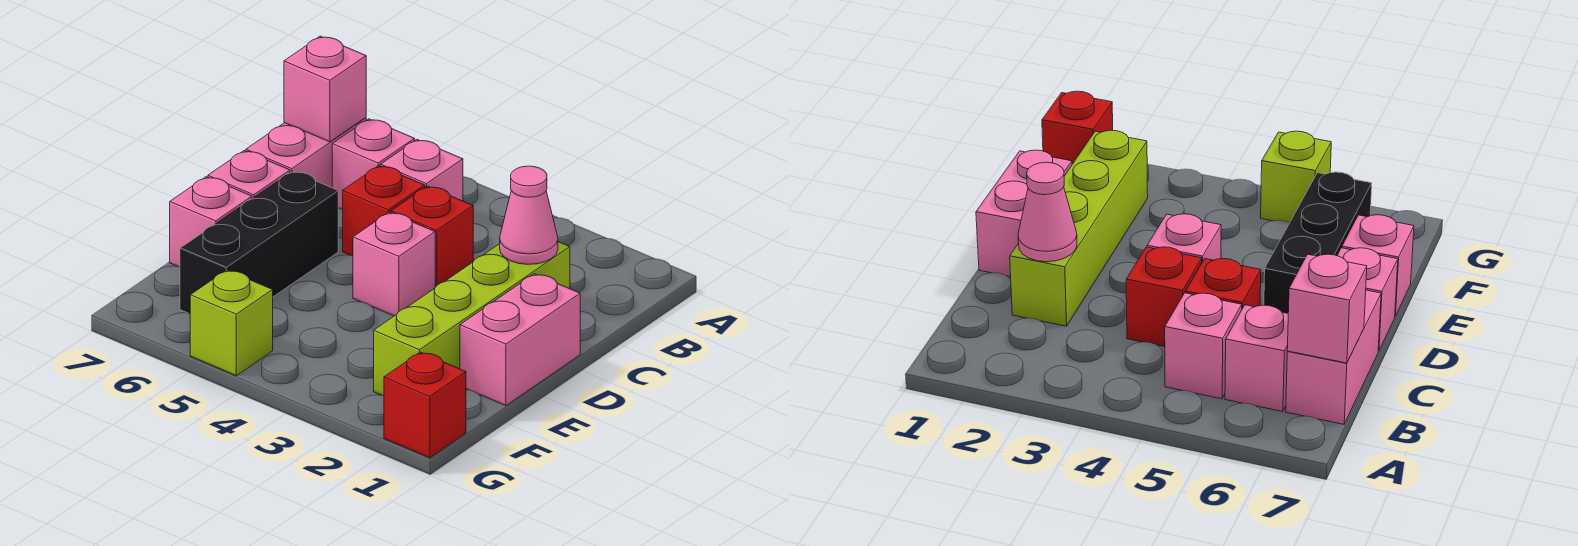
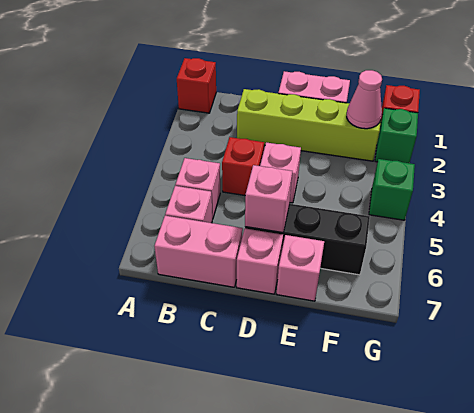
pink brick B7 level 2 -> pink brick D6 level 2
pink cone C2 level 2 -> pink cone F2 level 2
red brick C5 level 1 -> red brick A1 level 1
none -> green brick G2 level 1
none -> green brick G4 level 1
lime brick G5 level 1 -> none

